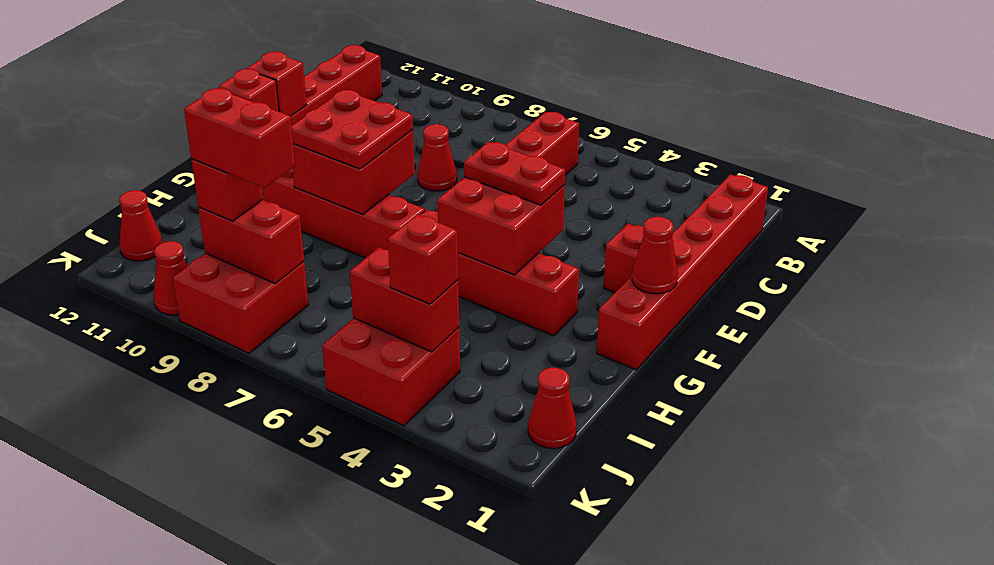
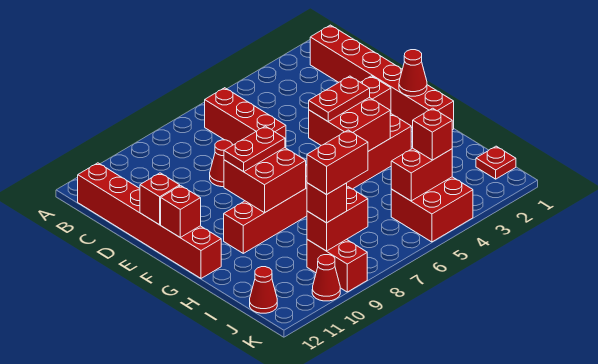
red plate F8:G9 level 3 -> red plate F8:F9 level 3
red cone J1 level 1 -> red plate J1 level 1
red brick J8:K9 level 1 -> red brick J9:K9 level 1

